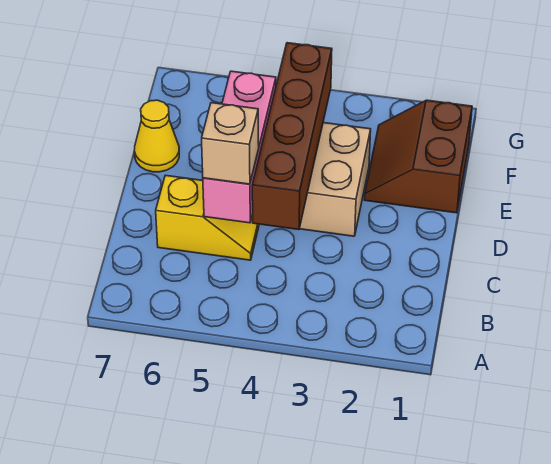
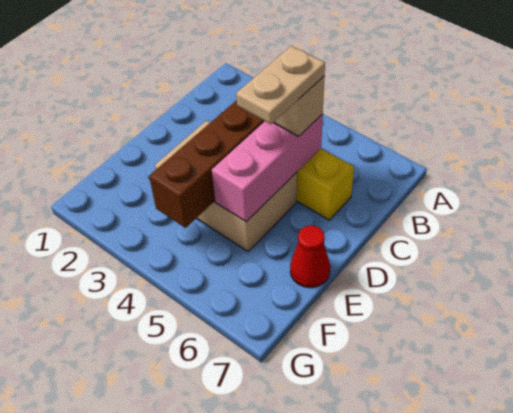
none -> tan plate C5:D5 level 4
brown slope E1:F2 level 1 top 1 -> none
yellow cone E7 level 1 -> red cone E7 level 1

